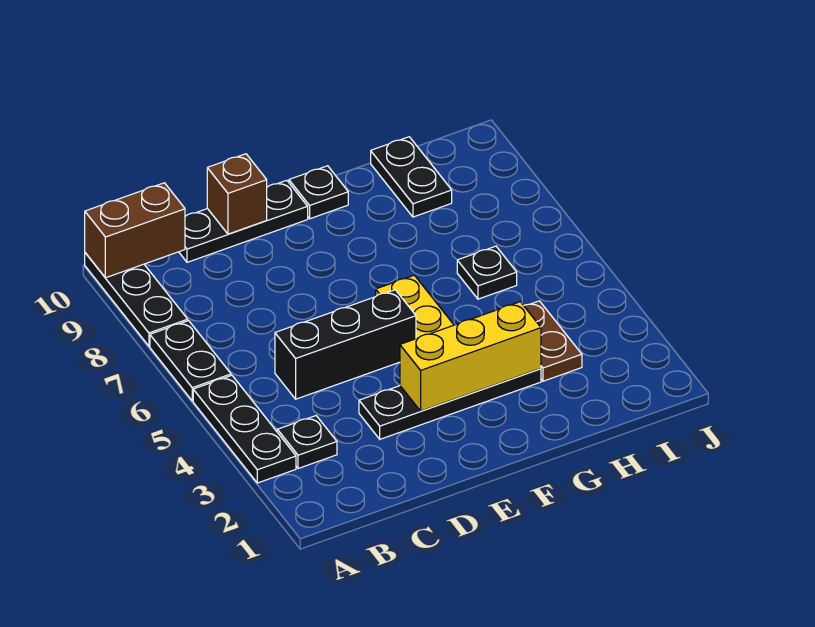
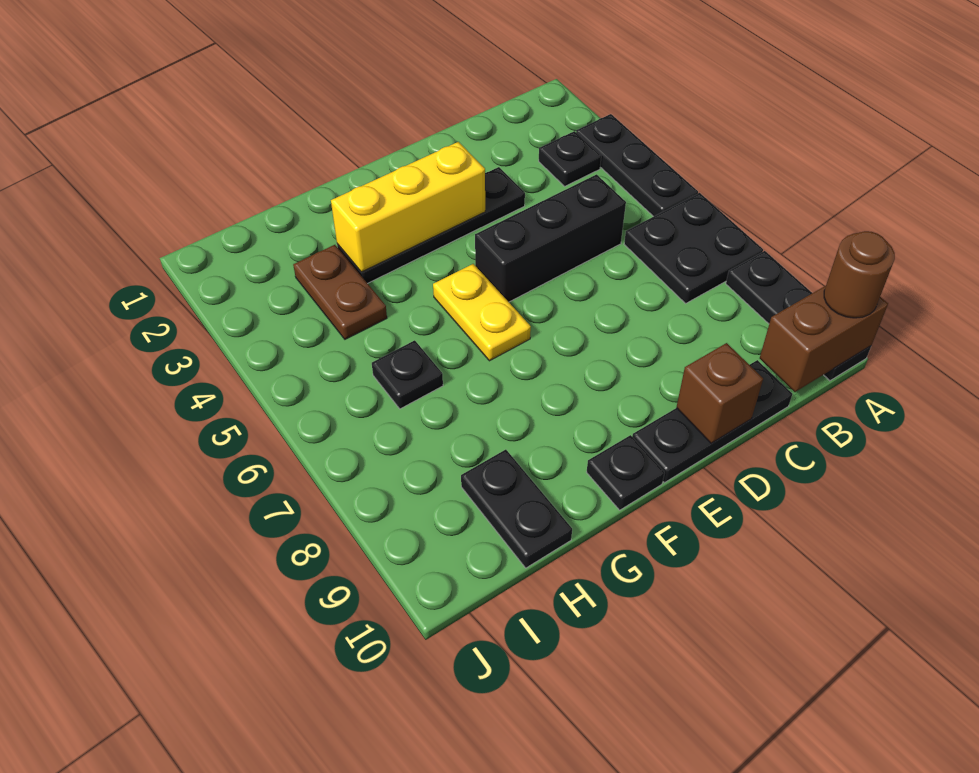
black plate A6:A7 level 1 -> black plate A6:B7 level 1
none -> brown round brick A10 level 3

